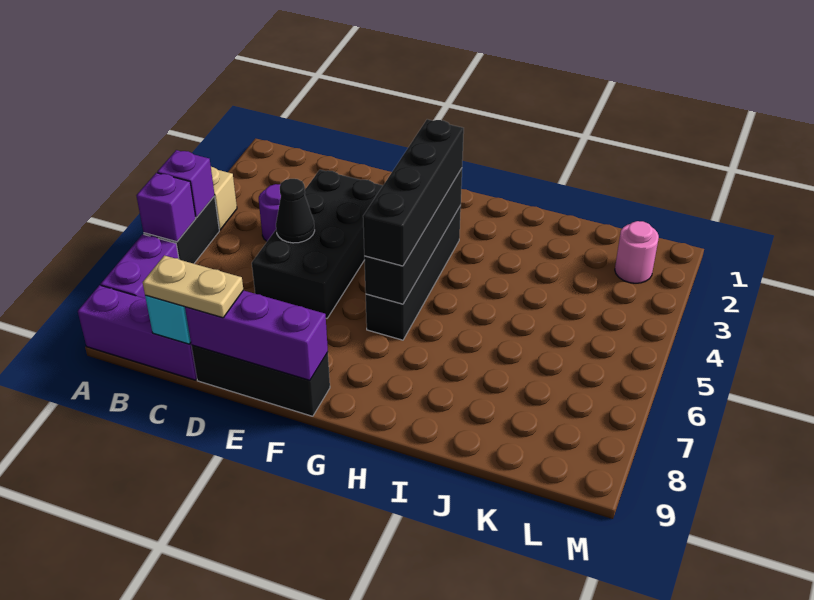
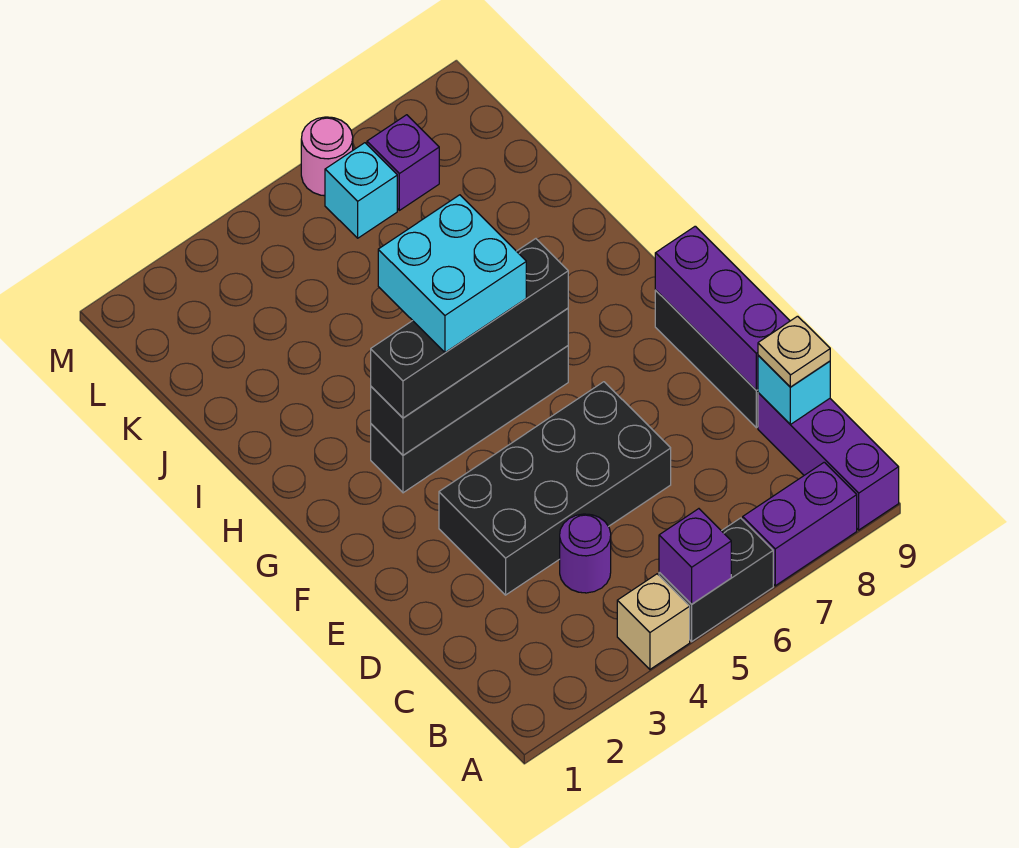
purple brick A6 level 2 -> purple brick L7 level 1
tan plate C9:D9 level 3 -> tan plate C9 level 3
black cone D5 level 2 -> none
none -> cyan brick G4:H5 level 4
pink round brick L2 level 1 -> pink round brick M6 level 1
none -> cyan brick L6 level 1

